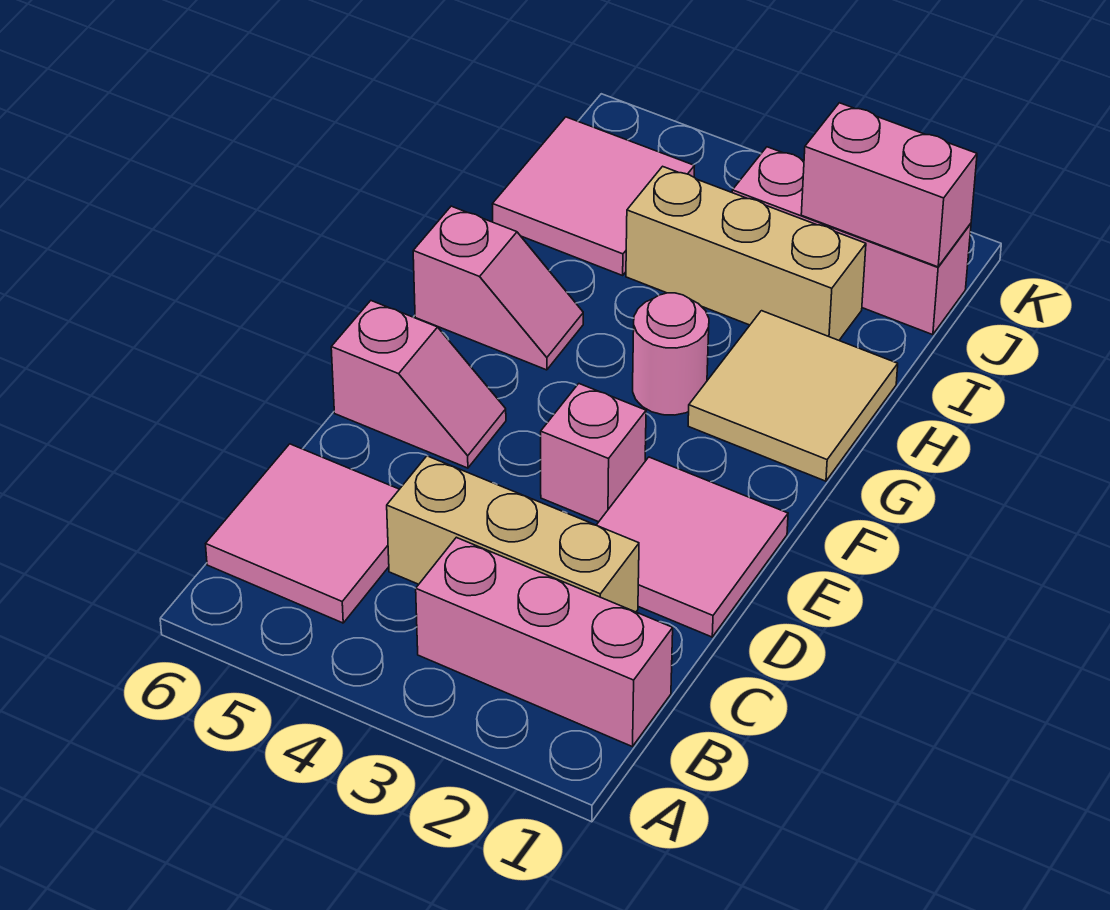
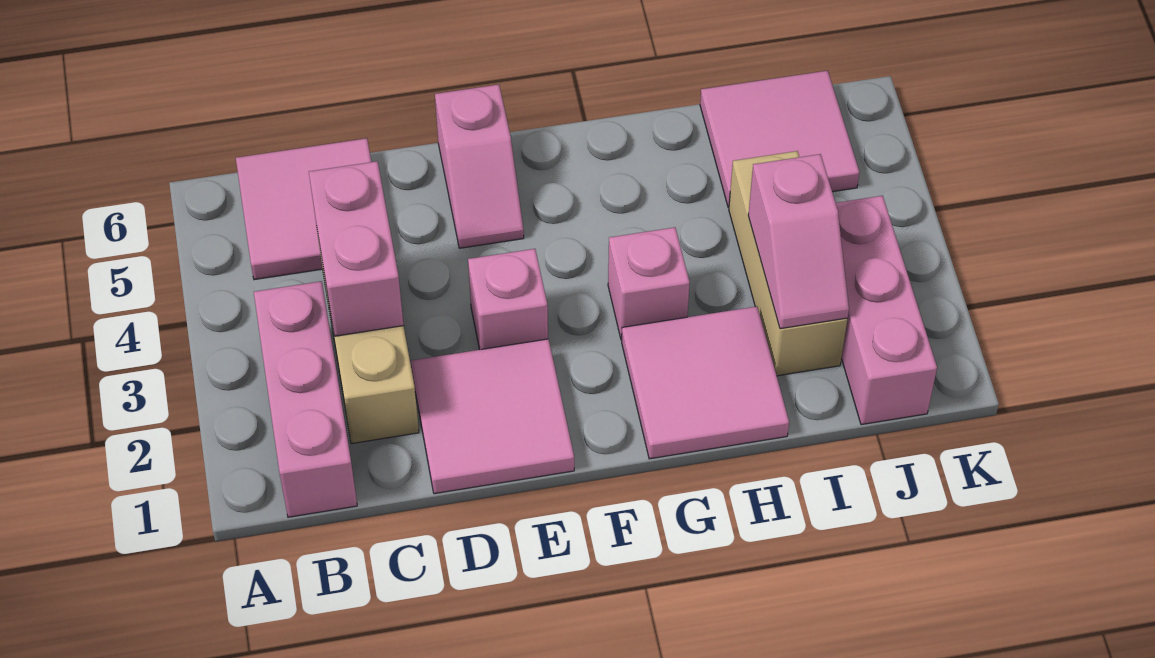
tan tile G1:H2 level 1 -> pink tile G1:H2 level 1
pink round brick G3 level 1 -> pink brick G3 level 1
pink slope G5:G6 level 1 top 6 -> pink slope I2:I3 level 2 top 3
pink brick J1:J2 level 2 -> pink brick C3:C4 level 2

